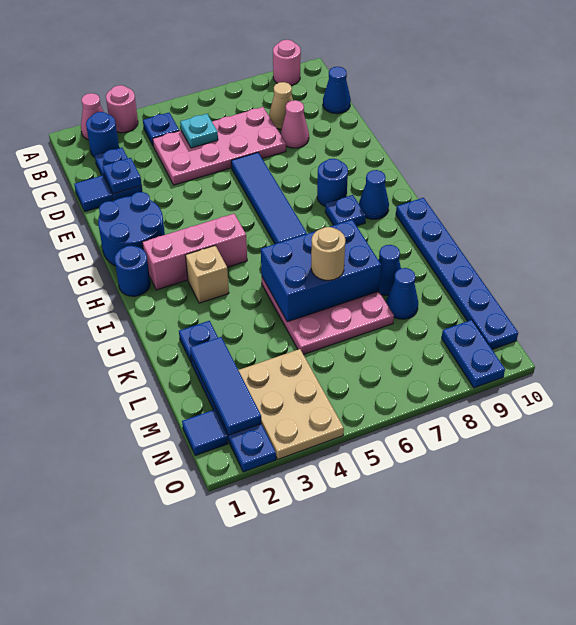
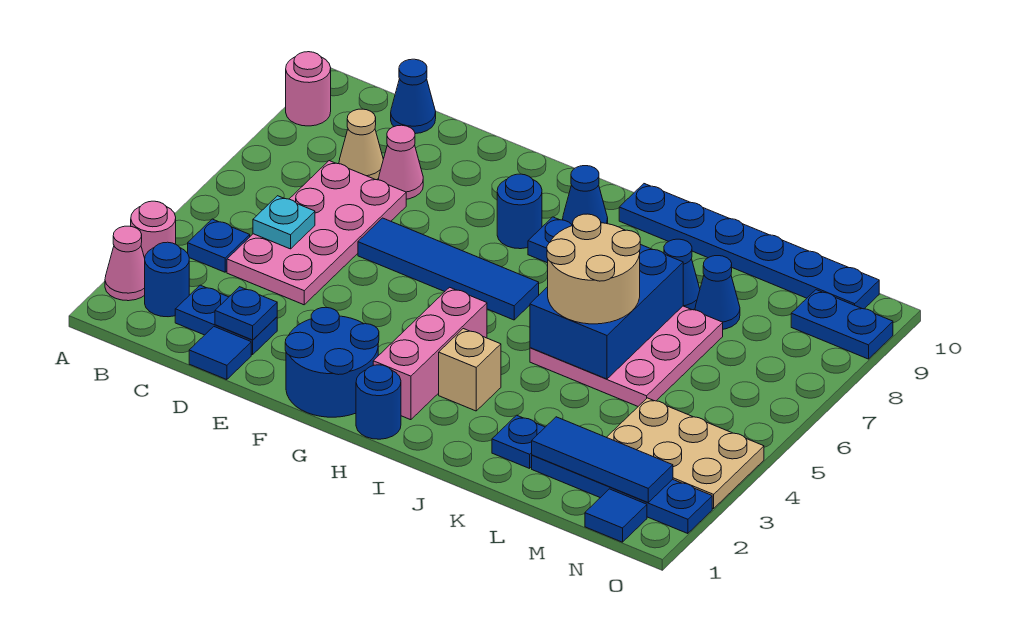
tan round brick K6 level 3 -> tan round brick J5:K6 level 3

